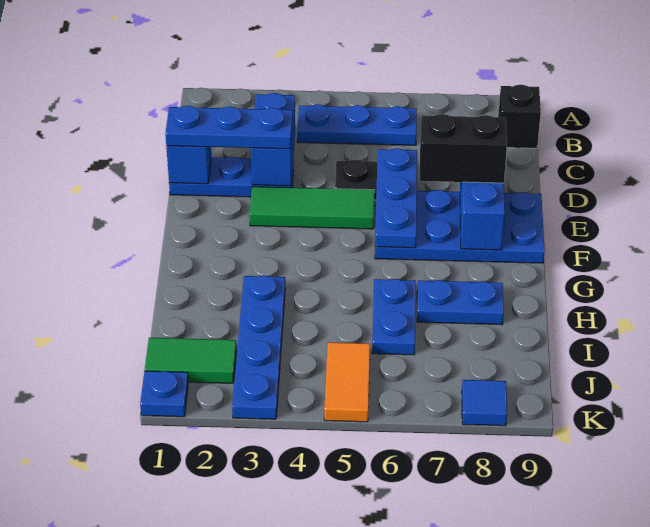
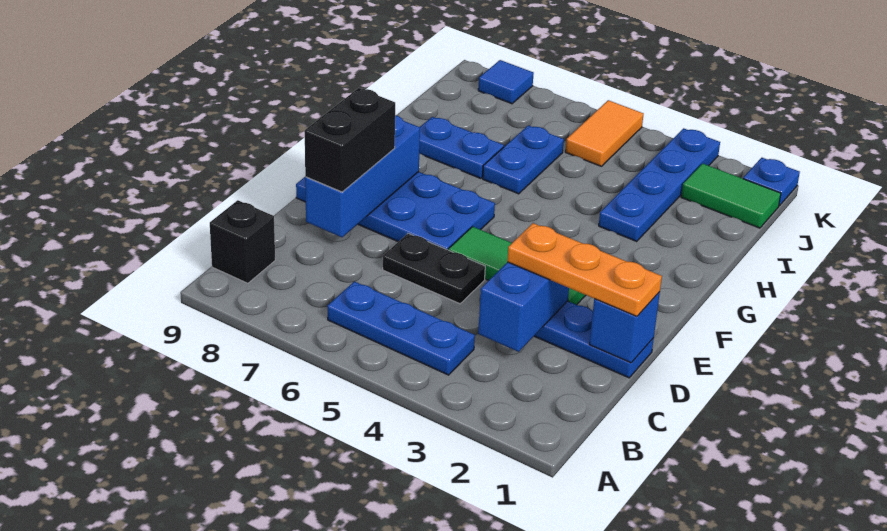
blue plate D1:D3 level 3 -> orange plate D1:D3 level 3
blue plate D6:F6 level 2 -> none
black brick E7:E8 level 3 -> black brick D8:E8 level 3

